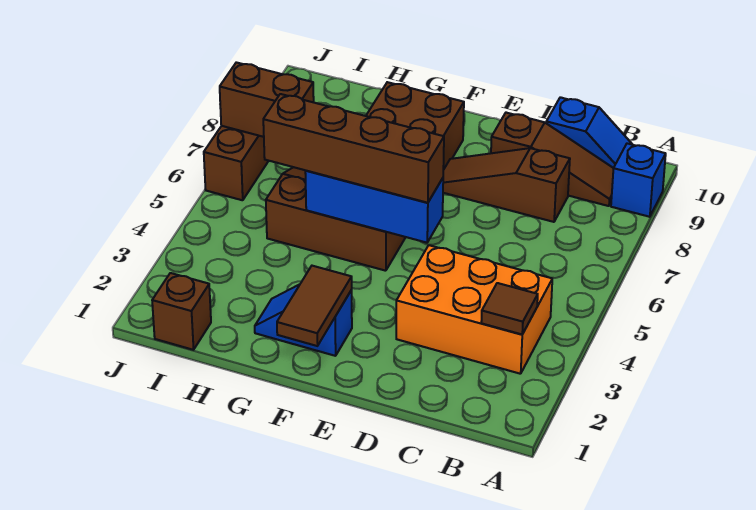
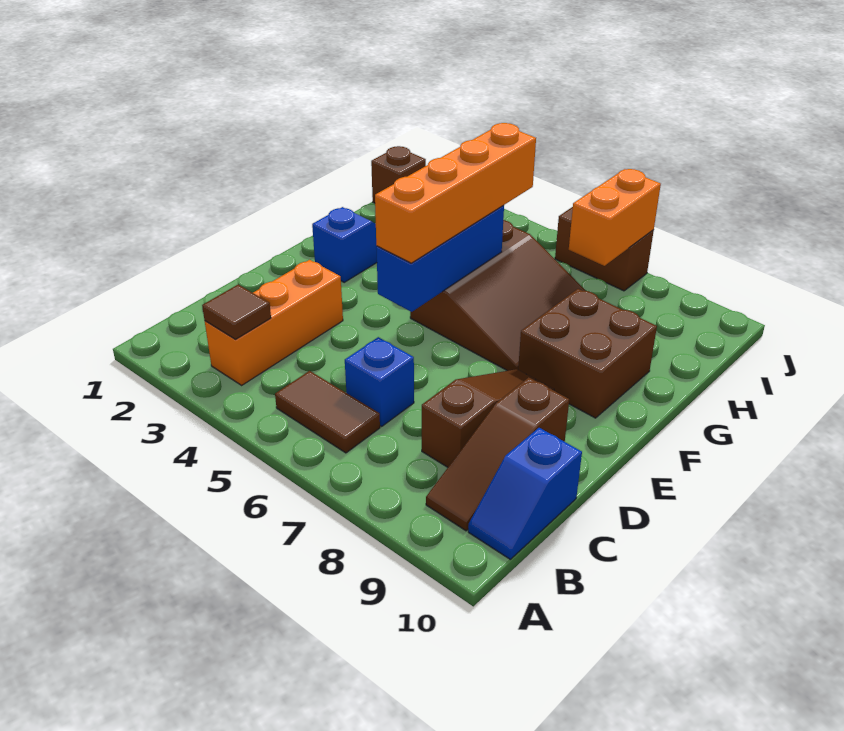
blue brick A9 level 1 -> blue brick C6 level 1
orange brick B3:D4 level 1 -> orange brick B3:D3 level 1
brown brick E5:H5 level 3 -> orange brick E5:H5 level 3
brown tile F1:F2 level 2 -> brown tile B5:B6 level 1
brown brick I7:J7 level 2 -> orange brick I7:J7 level 2

